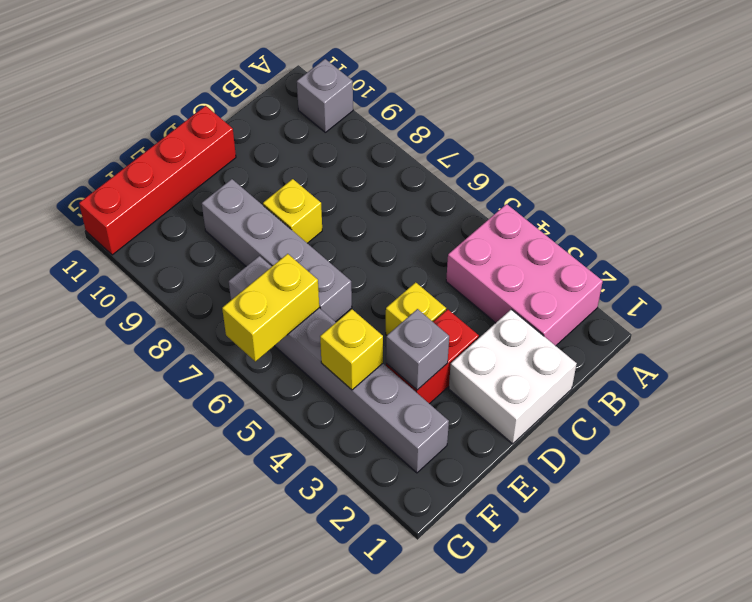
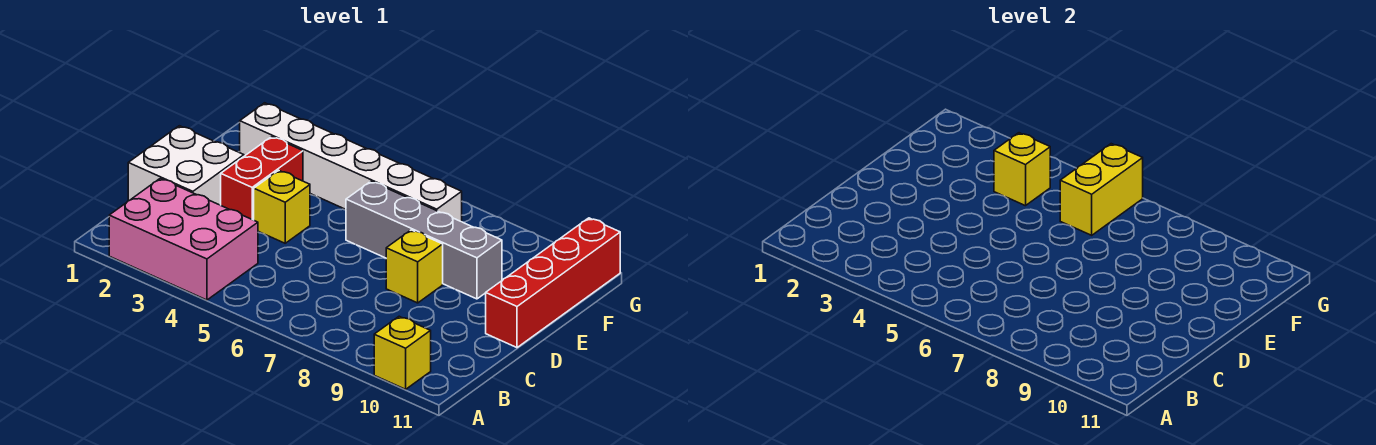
grey brick A10 level 1 -> yellow brick A10 level 1
grey brick E3 level 2 -> none
grey brick F2:F7 level 1 -> white brick F2:F7 level 1

